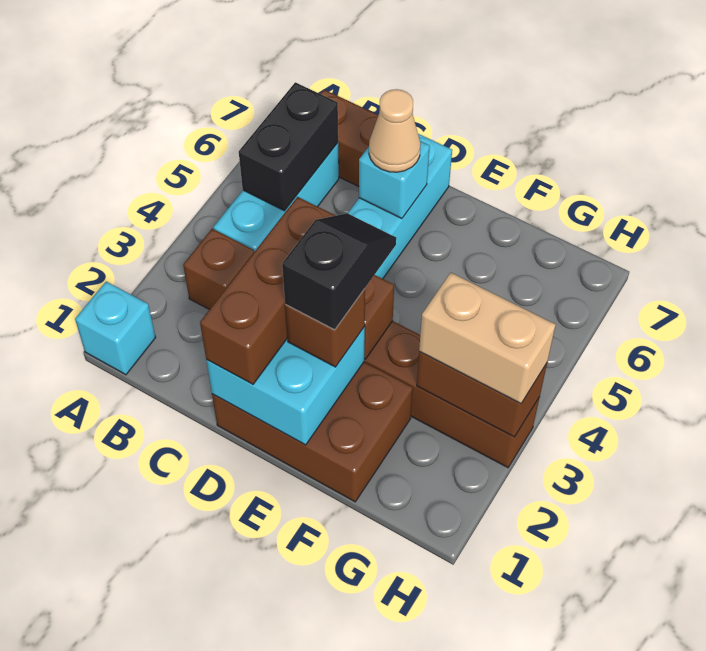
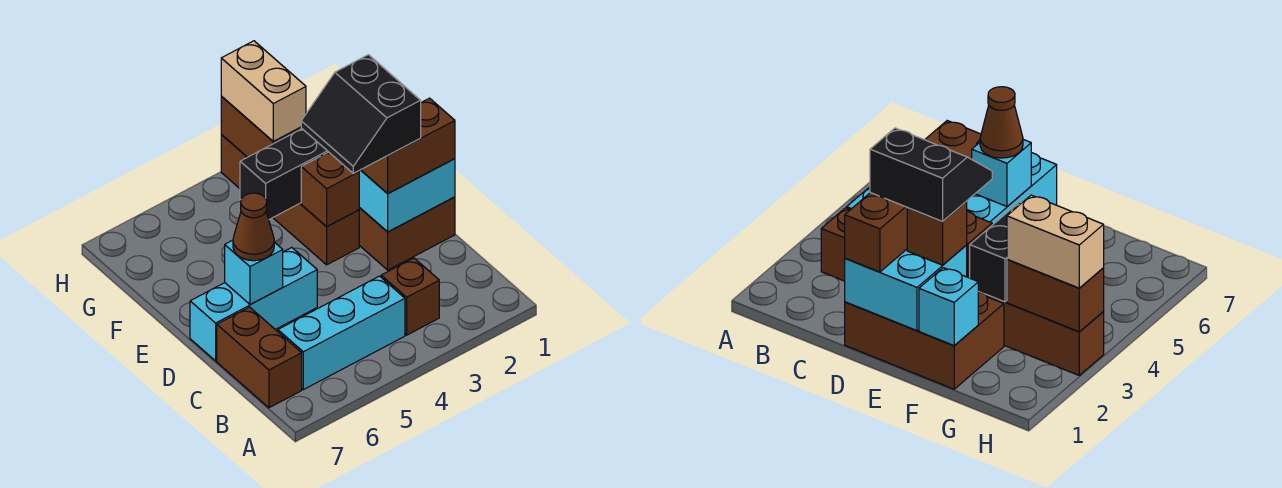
cyan brick A1 level 1 -> cyan brick F1 level 2
black brick B5:B6 level 2 -> black brick F3:F4 level 2
brown brick D1:D3 level 3 -> brown brick D1:D2 level 3
tan cone D6 level 3 -> brown cone D6 level 3
black slope E2:E3 level 4 top 2 -> black slope D2:E3 level 4 top 2

